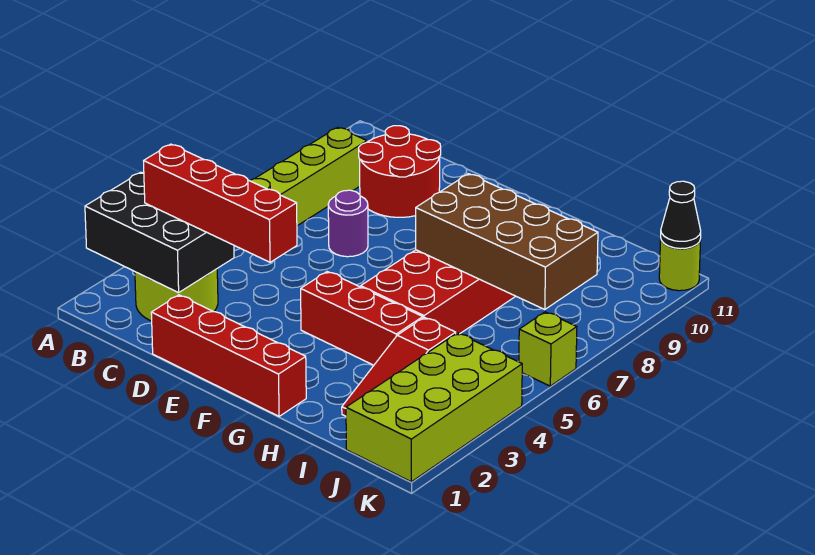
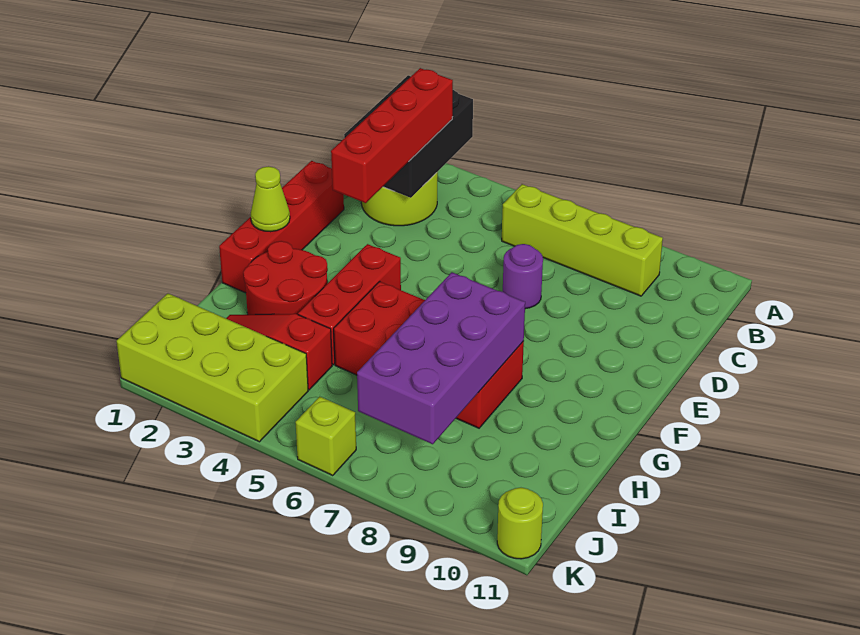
red round brick C9:D10 level 1 -> red round brick G2:H3 level 1
none -> lime cone F1 level 2
brown brick G7:J8 level 2 -> purple brick G7:J8 level 2
black cone K11 level 2 -> none

